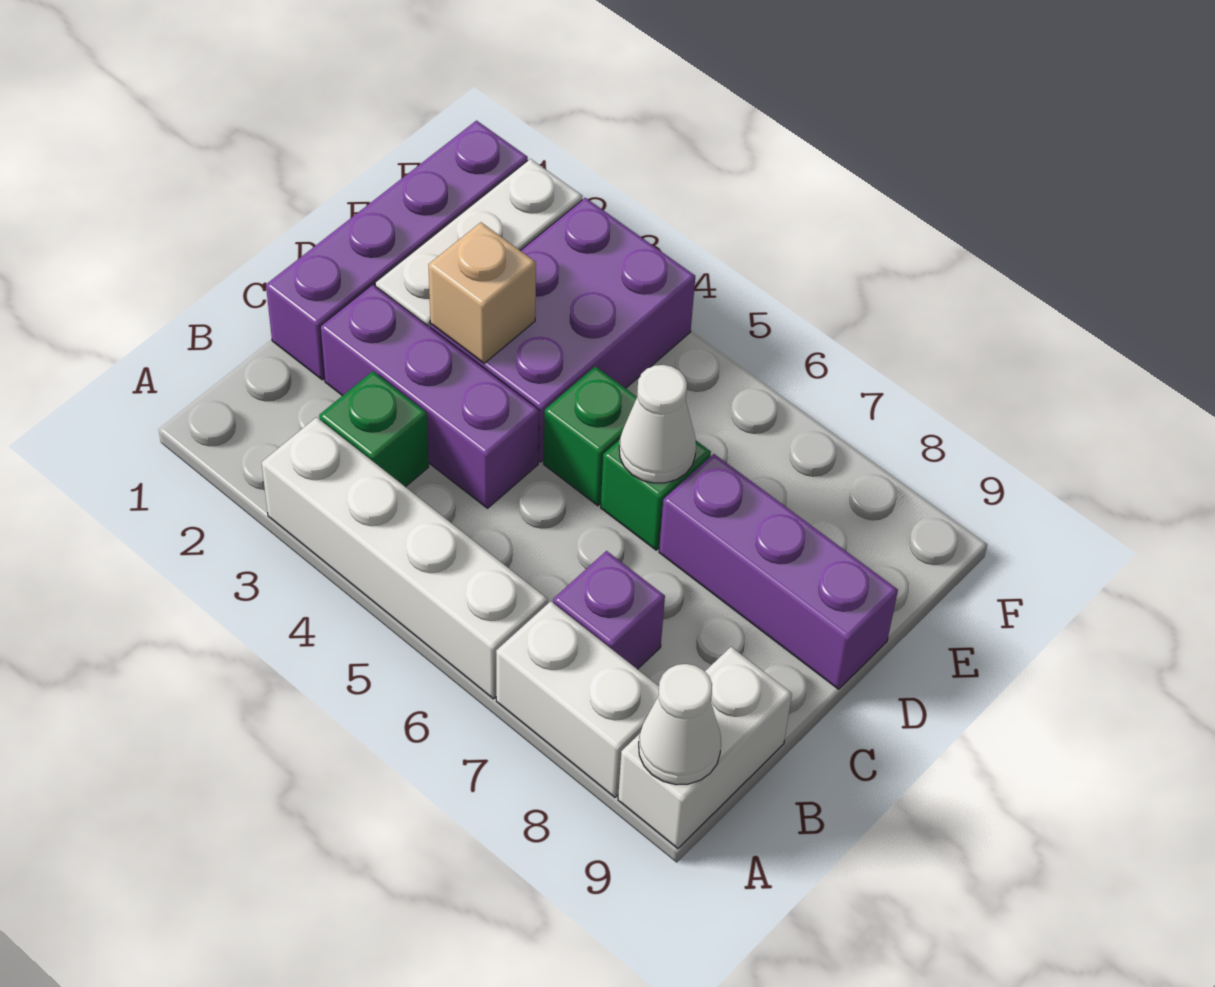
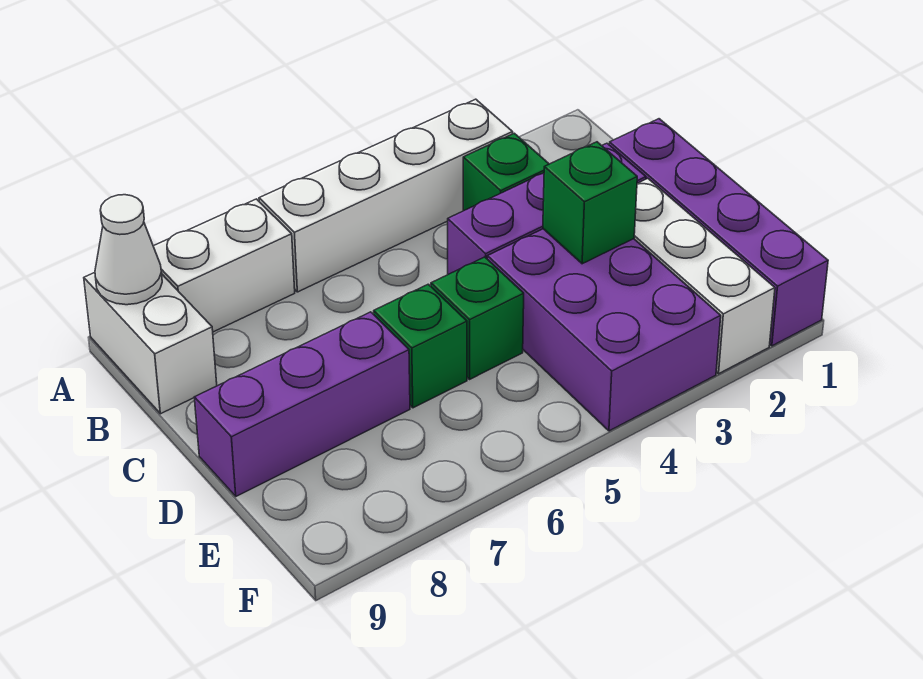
purple brick B7 level 1 -> none
tan brick D3 level 2 -> green brick D3 level 2
white cone D6 level 2 -> none

